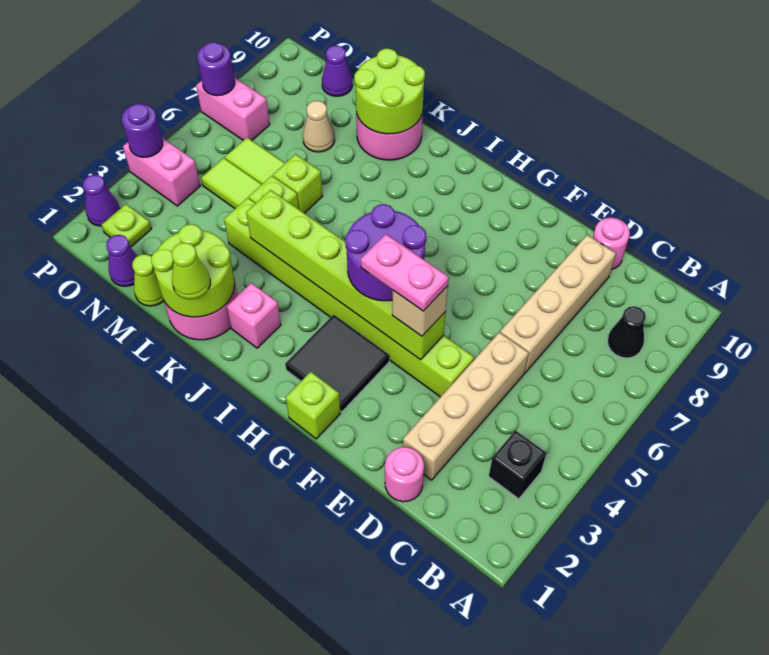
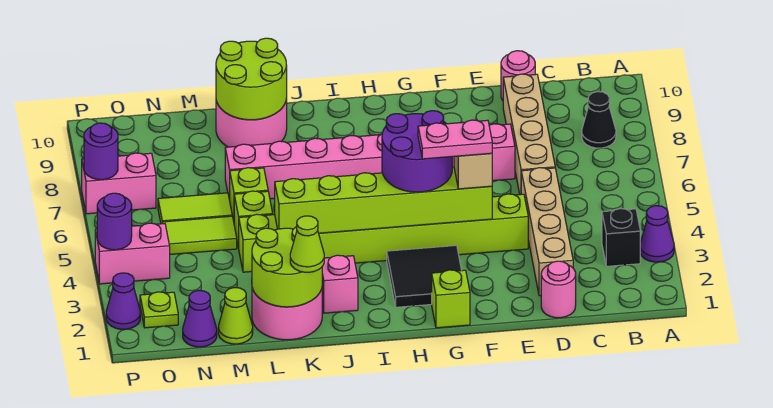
none -> pink brick E7:L7 level 1
tan cone M8 level 1 -> none
purple cone N10 level 1 -> purple cone A3 level 1

